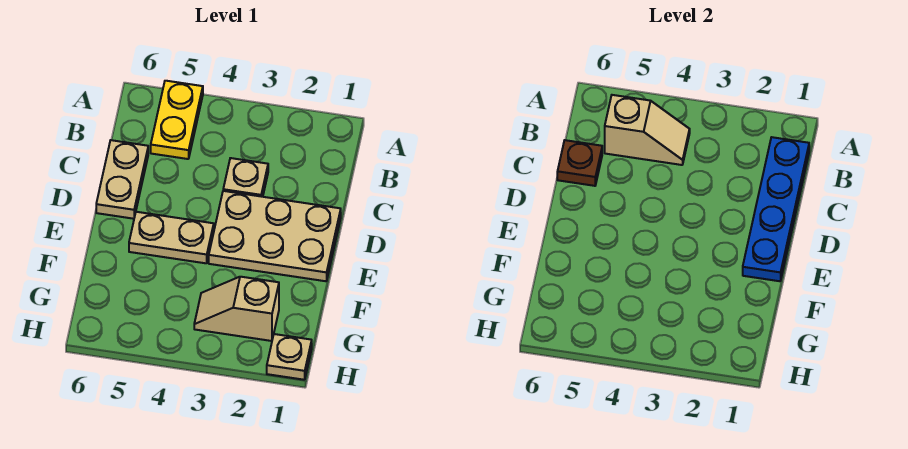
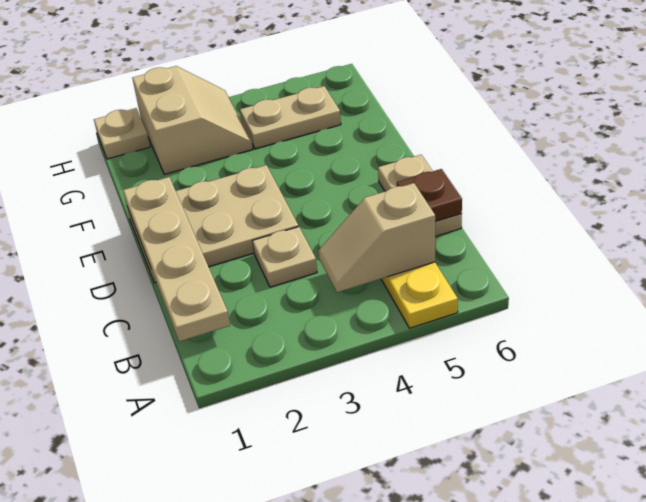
blue plate B1:E1 level 2 -> tan plate B1:E1 level 2
tan plate E4:E5 level 1 -> tan plate G4:G5 level 1
tan slope G2:G3 level 1 top 2 -> tan slope G2:H3 level 1 top 2

